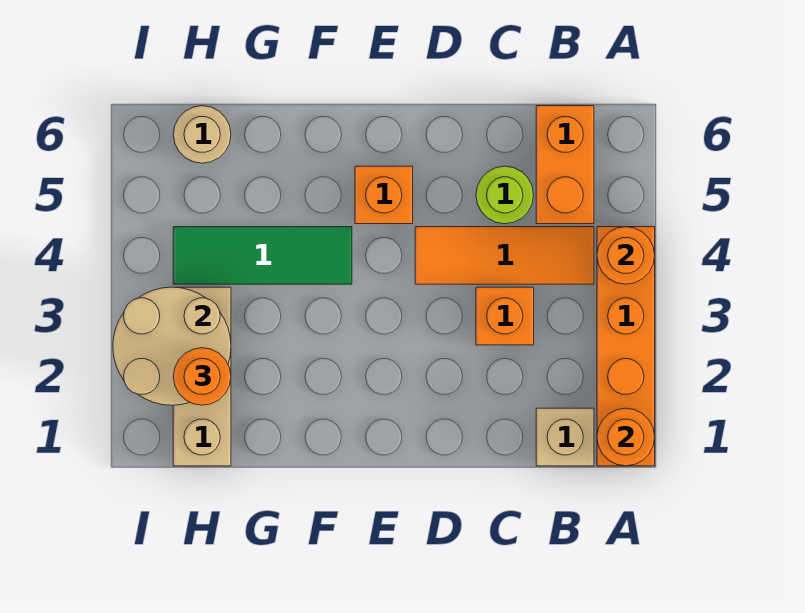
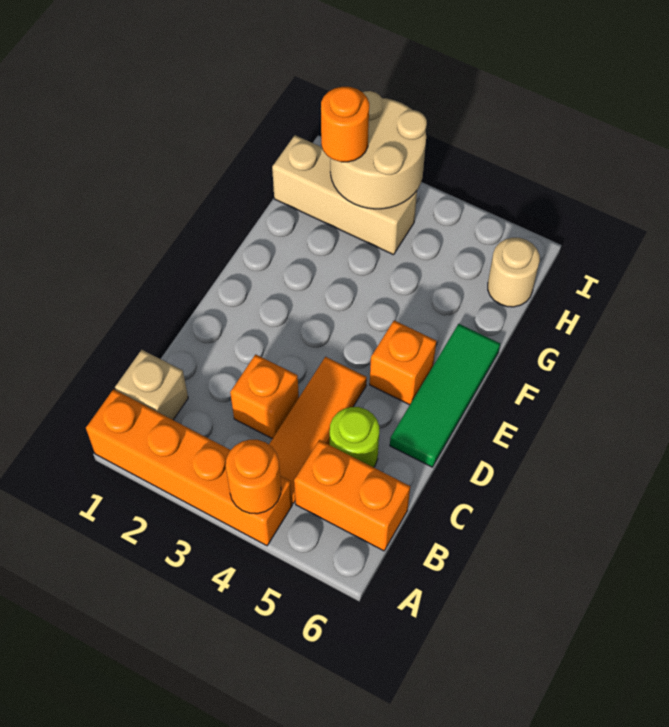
orange round brick A1 level 2 -> none
green tile F4:H4 level 1 -> green tile D6:F6 level 1

